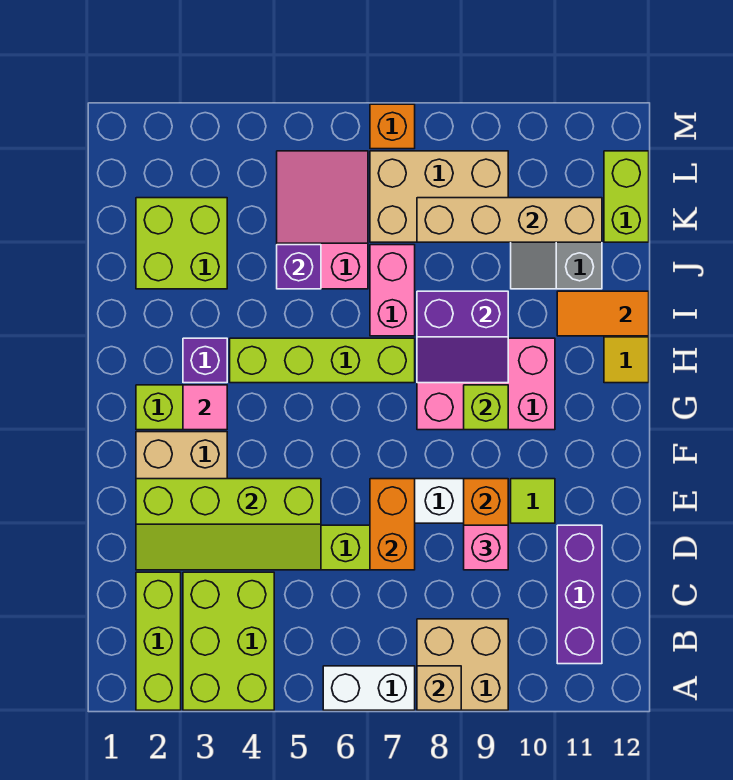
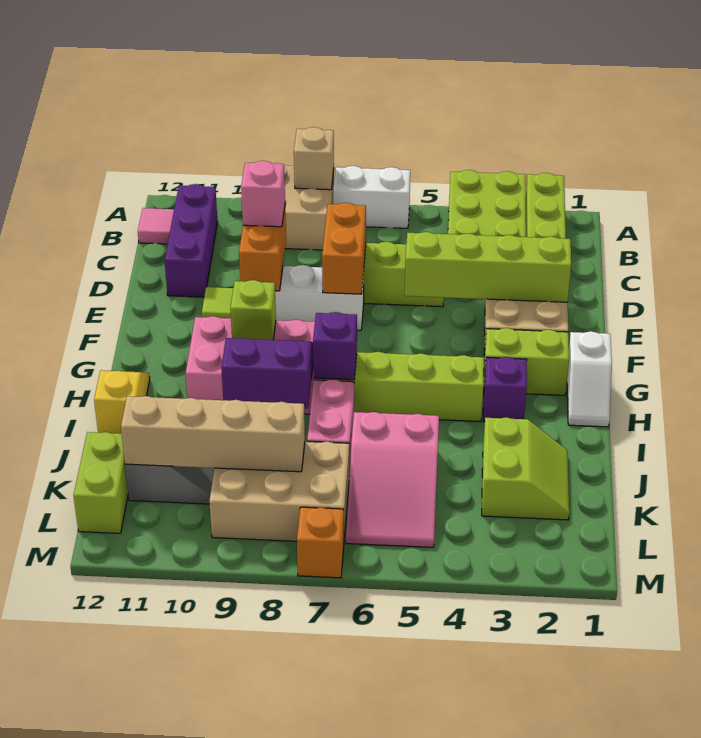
none -> white slope G1:H1 level 1 top G
pink tile G3 level 2 -> pink tile B12 level 1
orange tile I11:I12 level 2 -> none
lime brick J2:K3 level 1 -> lime slope J2:K3 level 1 top 3
purple brick J5 level 2 -> purple brick H7 level 2

